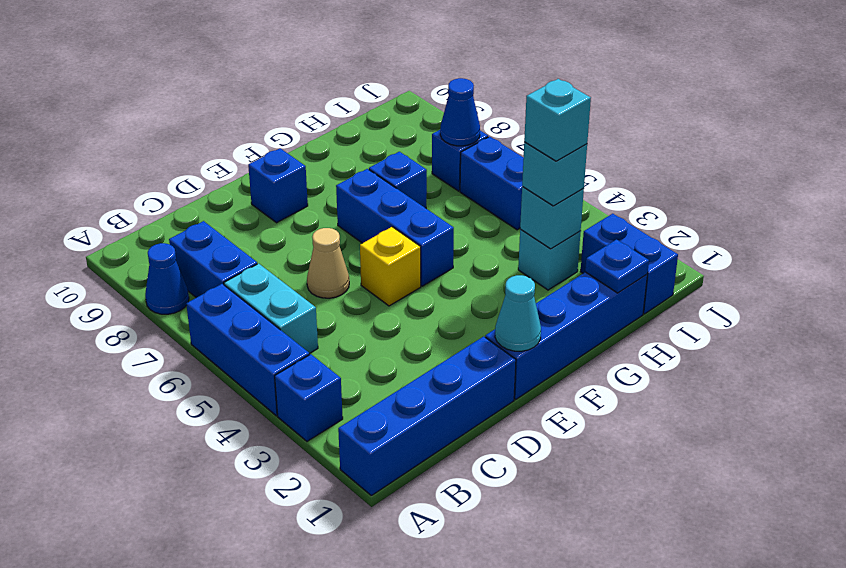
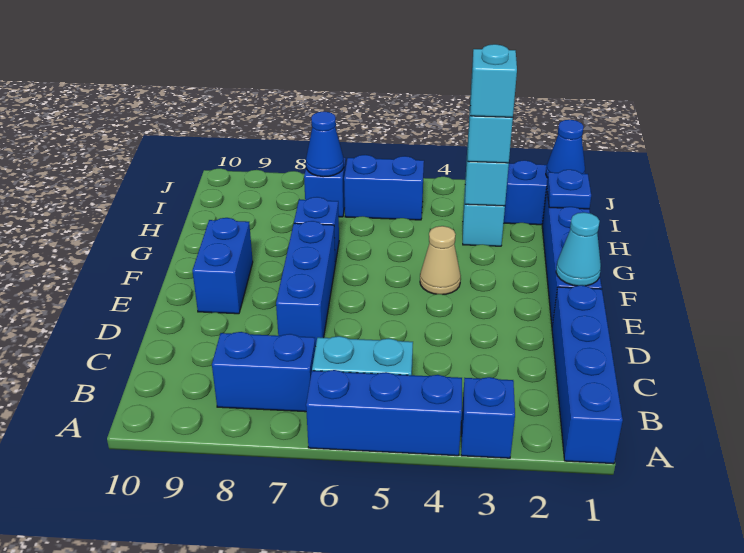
blue cone A8 level 1 -> blue cone I1 level 2
tan cone D6 level 1 -> tan cone F4 level 1
yellow brick E5 level 1 -> none
blue brick E9 level 1 -> blue brick E9:F9 level 1
blue brick F5:F7 level 1 -> blue brick D7:F7 level 1

